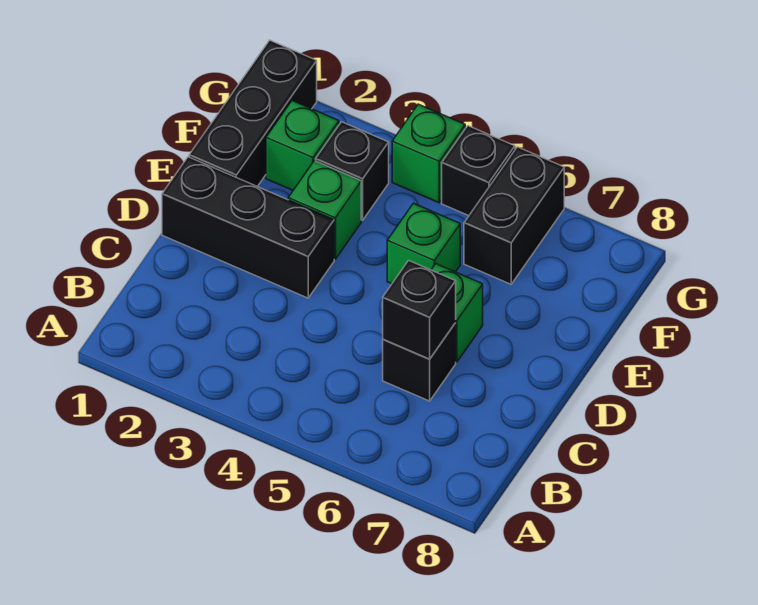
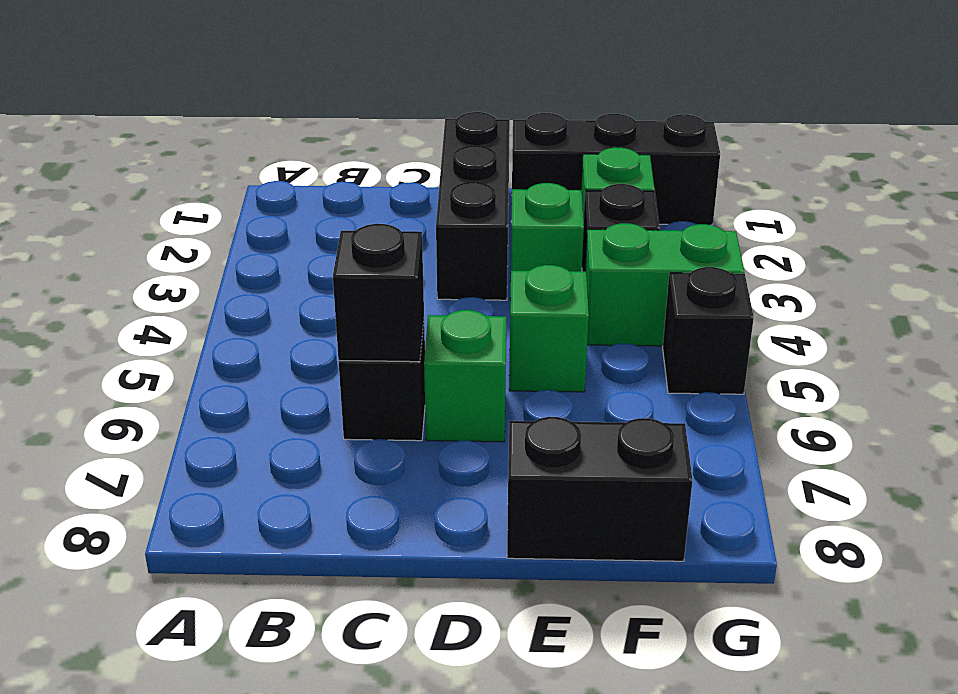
black brick F6:G6 level 1 -> black brick E8:F8 level 1
green brick G4 level 1 -> green brick F4:G4 level 1

